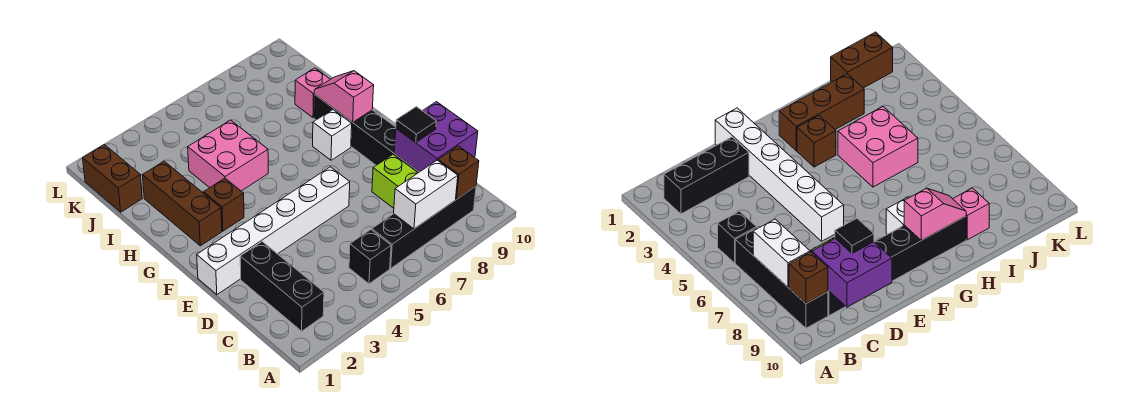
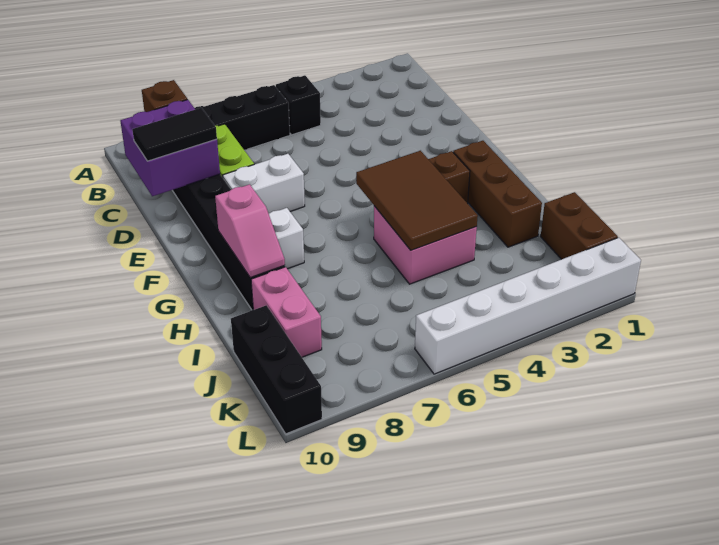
black brick B2:D2 level 1 -> black brick J10:L10 level 1
white brick B7:B8 level 2 -> white brick E7:E8 level 1
black tile D9 level 3 -> black tile D9:D10 level 3
white brick E1:E6 level 1 -> white brick L1:L6 level 1
none -> brown tile G4:I5 level 2
pink brick I9 level 1 -> pink brick I9:J9 level 1

